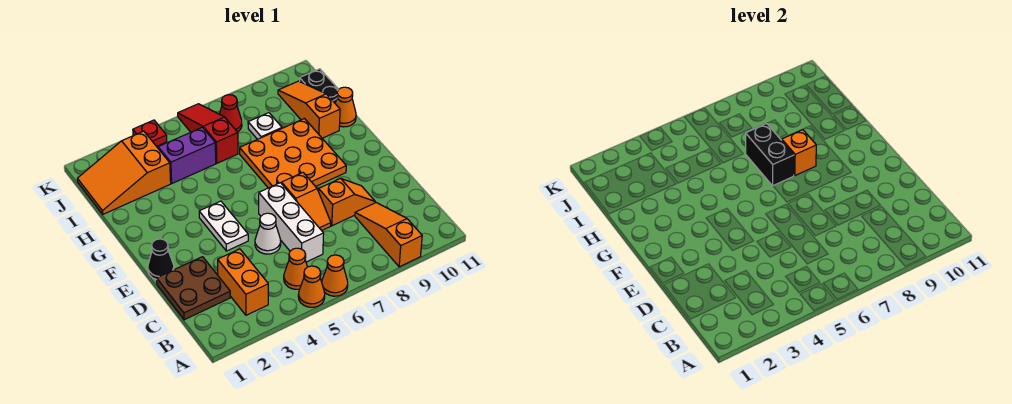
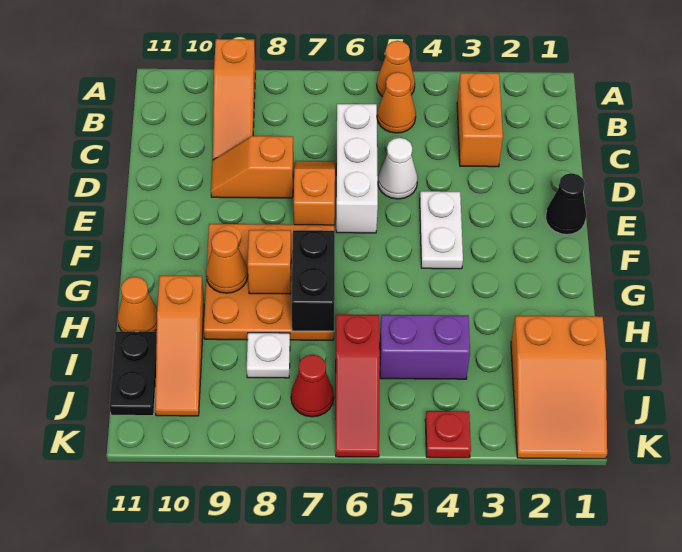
orange cone A6 level 1 -> orange cone G9 level 2
brown plate C1:D2 level 1 -> none
orange slope I1:J3 level 1 top 3 -> orange slope I1:K2 level 1 top I

